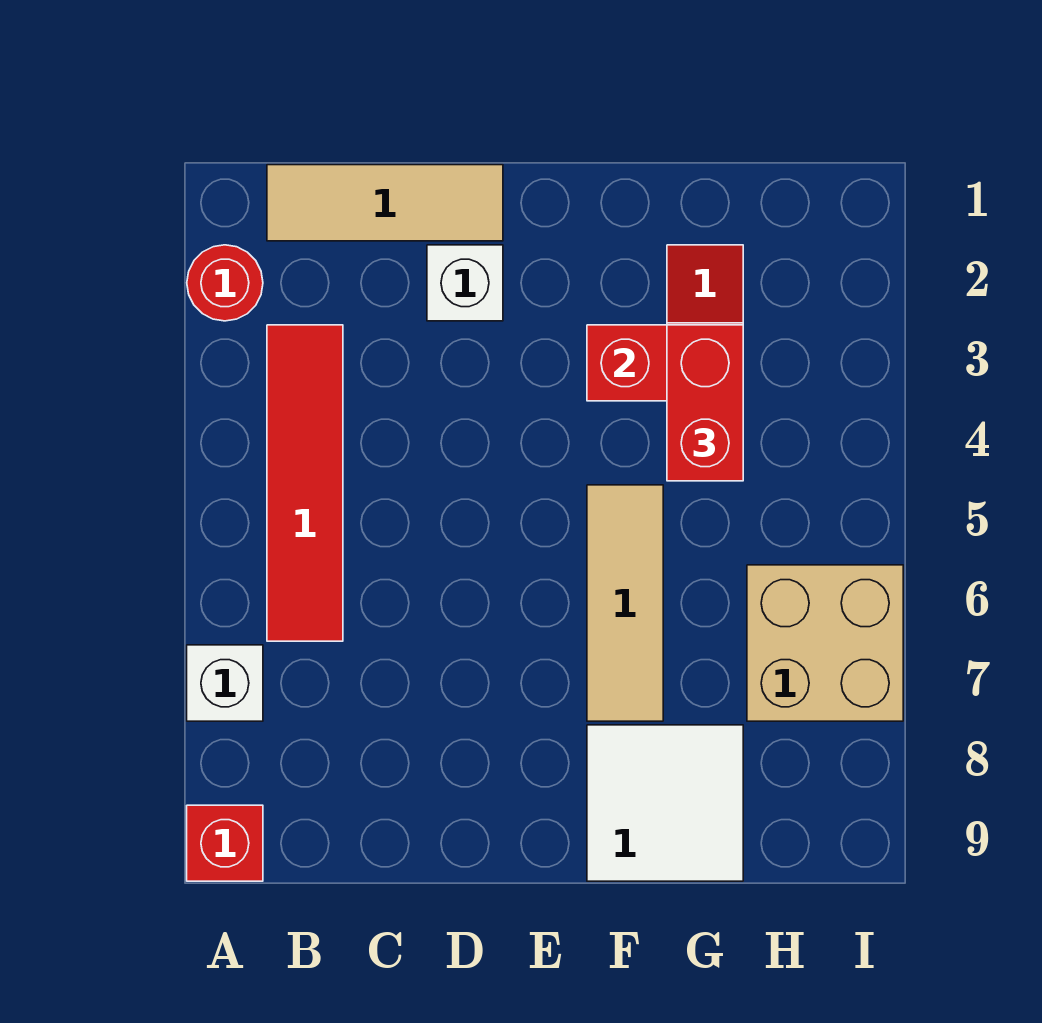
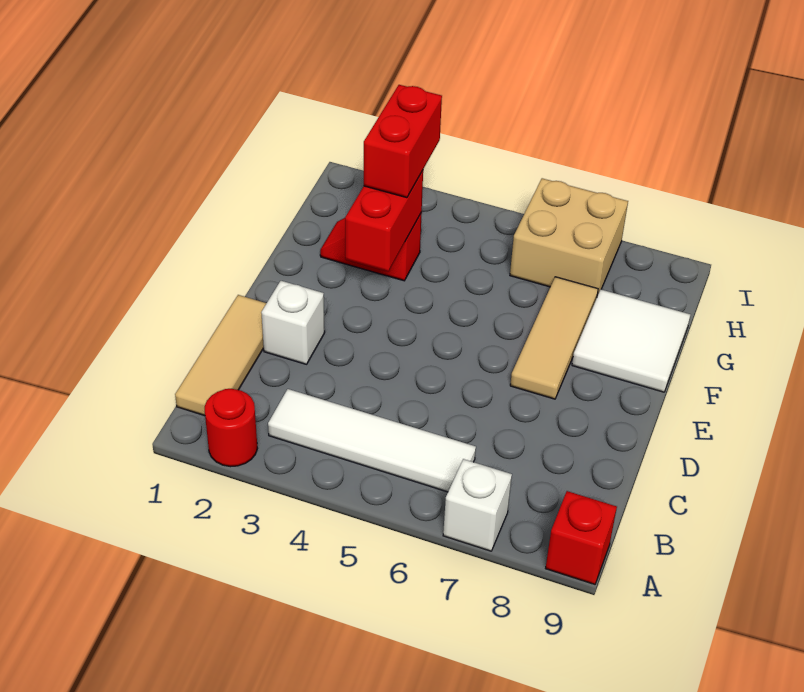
red tile B3:B6 level 1 -> white tile B3:B6 level 1
tan tile F5:F7 level 1 -> tan tile E7:G7 level 1
red brick G3:G4 level 3 -> red brick G3:H3 level 3

